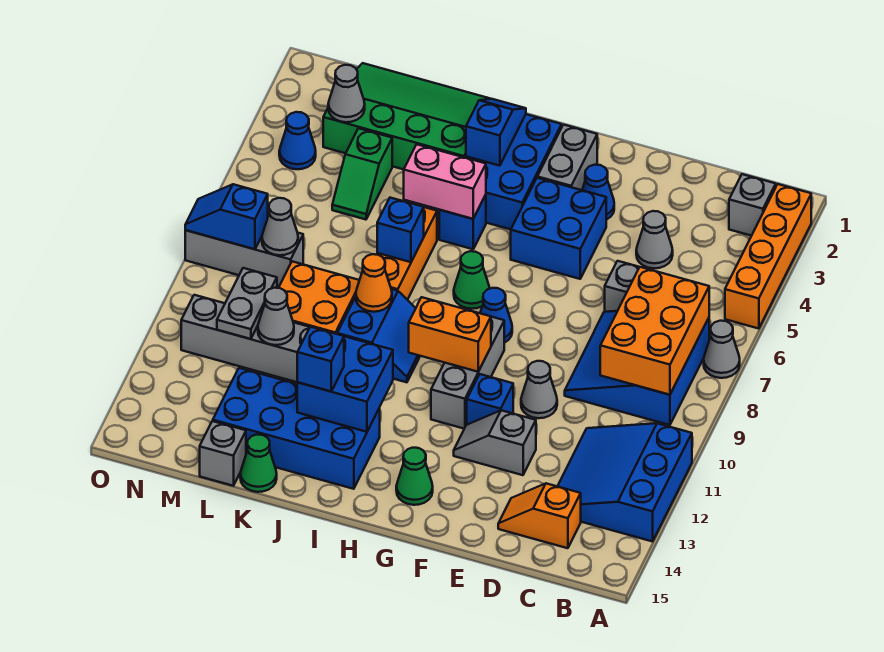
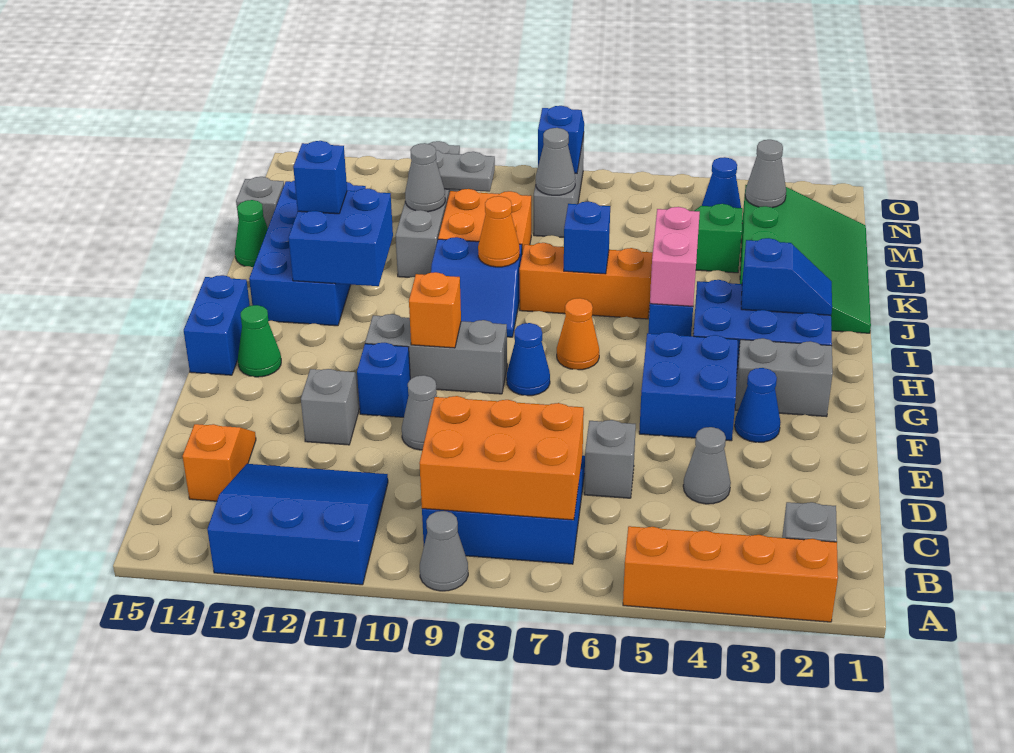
grey cone A7 level 1 -> grey cone A9 level 1
orange brick G10:H10 level 2 -> orange brick G10 level 2
none -> blue brick G15:H15 level 1
green cone H7 level 1 -> orange cone H7 level 1

